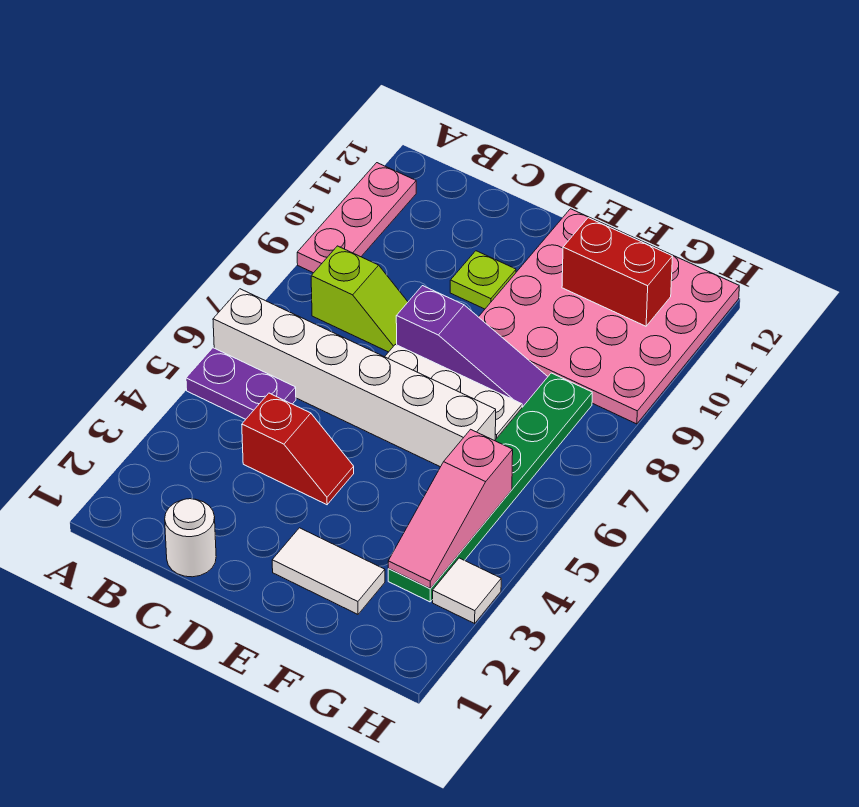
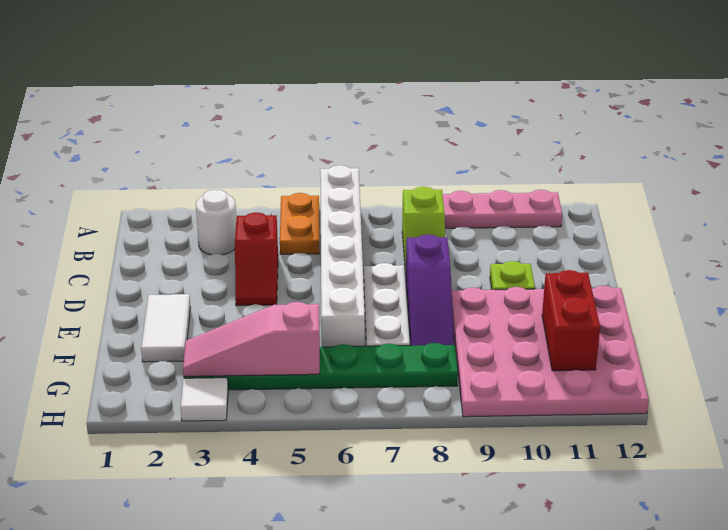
purple plate A5:B5 level 1 -> orange plate A5:B5 level 1
white round brick C1 level 1 -> white round brick B3 level 1

